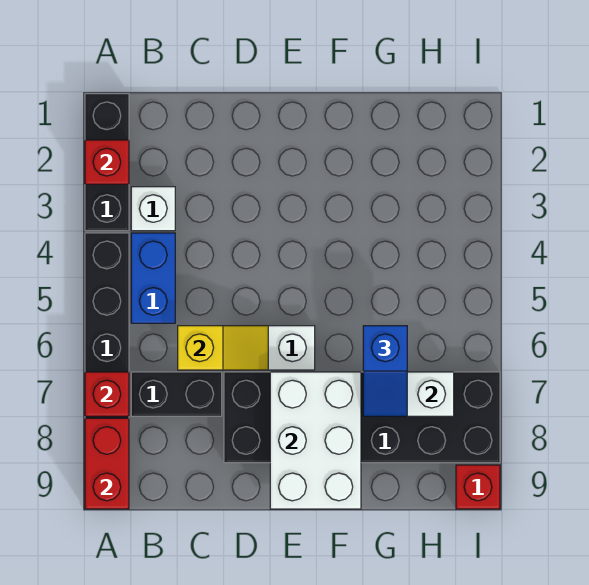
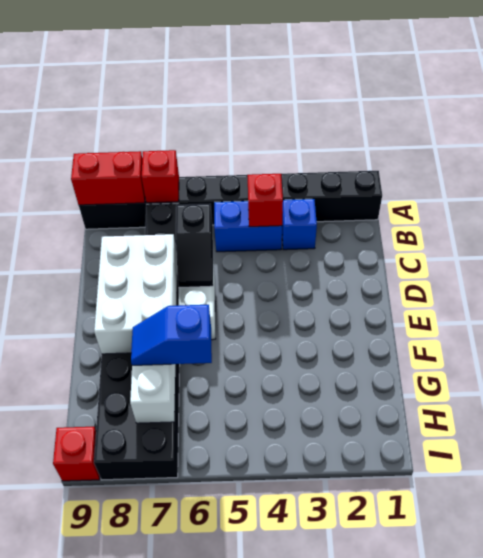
red brick A2 level 2 -> red brick B4 level 2
white brick B3 level 1 -> blue brick B3 level 1
yellow slope C6:D6 level 2 top C -> black slope C6:D6 level 2 top C
white brick E7:F9 level 2 -> white brick D7:F8 level 2

